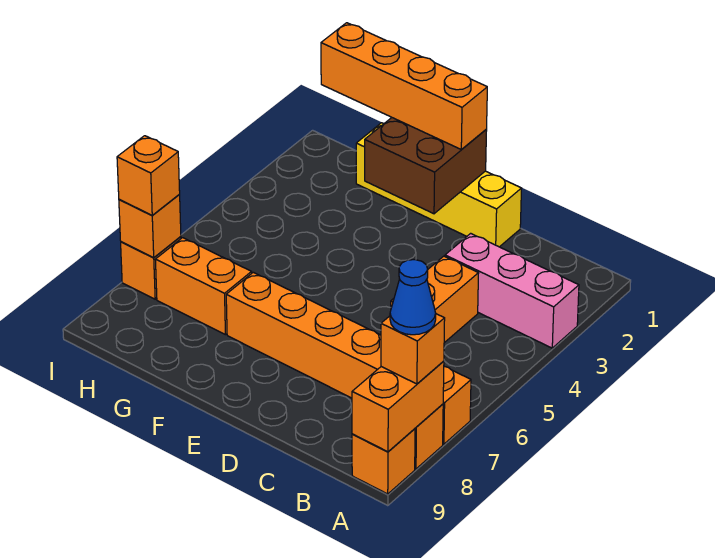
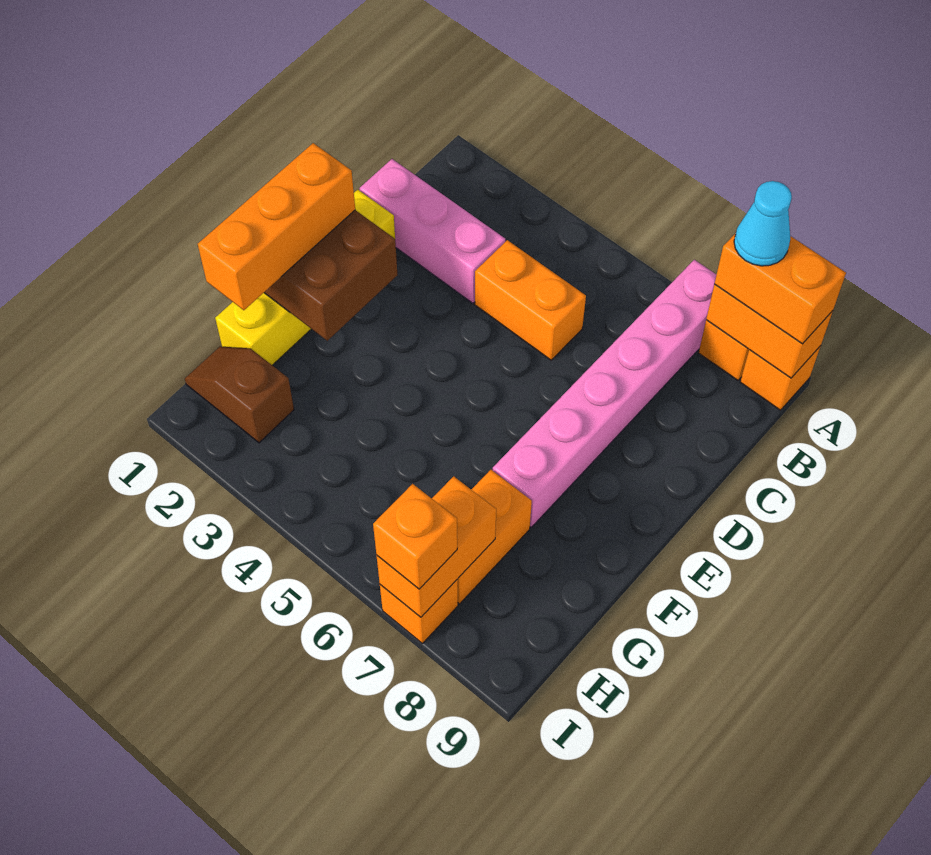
pink brick A3:C3 level 1 -> pink brick C1:C3 level 1
orange brick A7:F7 level 1 -> pink brick A7:F7 level 1
orange brick A8 level 3 -> orange brick A8:A9 level 3
blue cone A8 level 4 -> cyan cone A8 level 4
orange brick E1:H1 level 3 -> orange brick E1:G1 level 3
none -> brown slope H1:H2 level 1 top 2
orange brick I7 level 2 -> orange brick H7:I7 level 2

